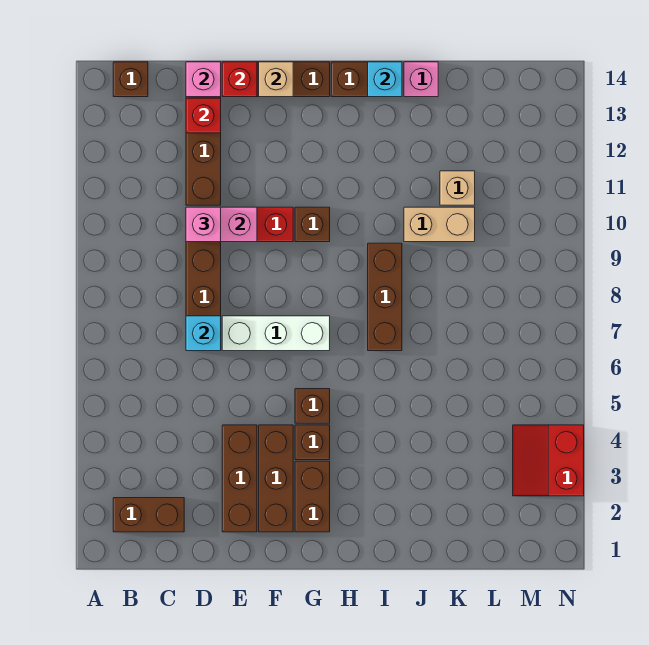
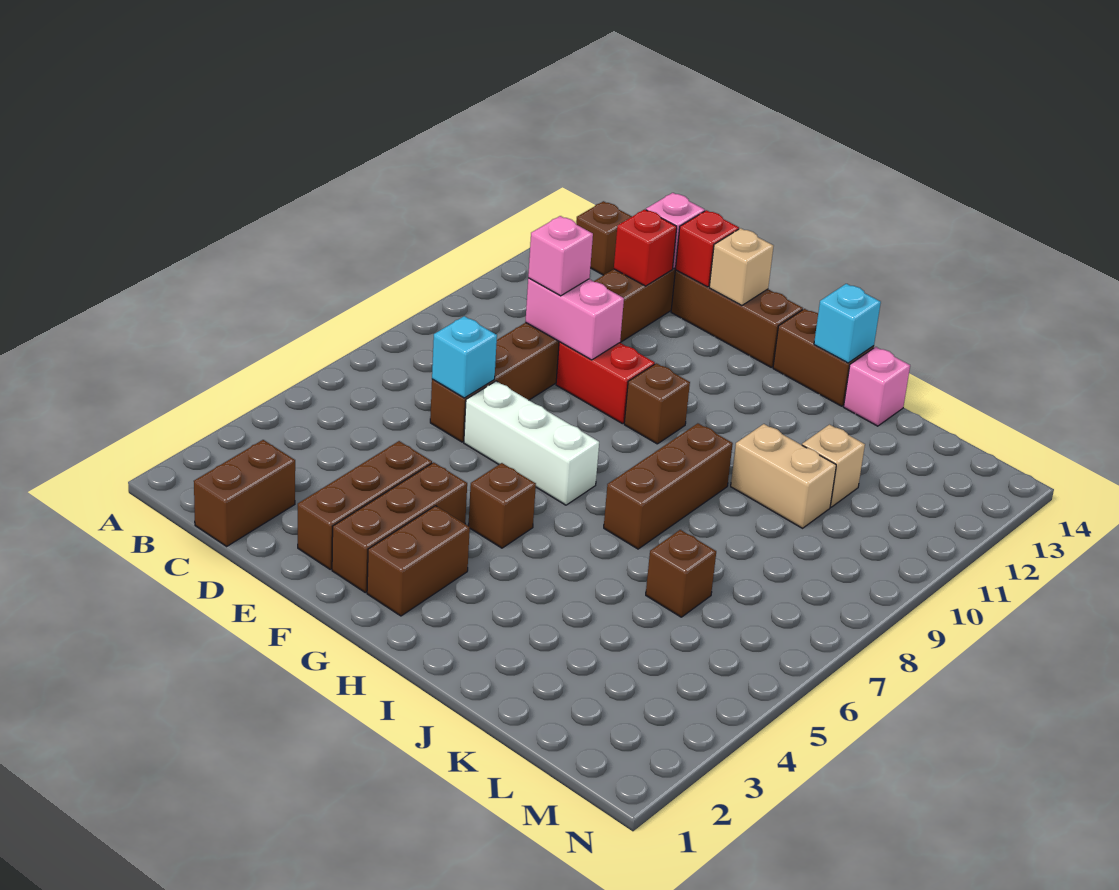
brown brick B2:C2 level 1 -> brown brick C1:C2 level 1
brown brick G4 level 1 -> brown brick K6 level 1
red slope M3:N4 level 1 top N -> none

